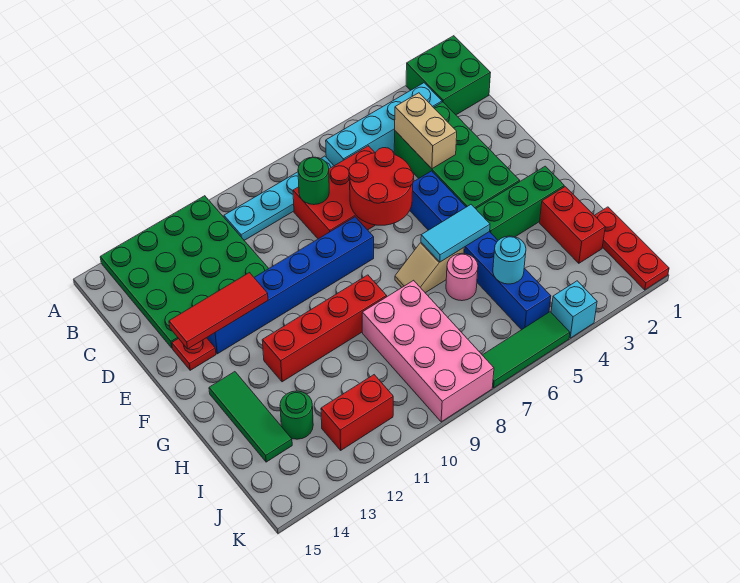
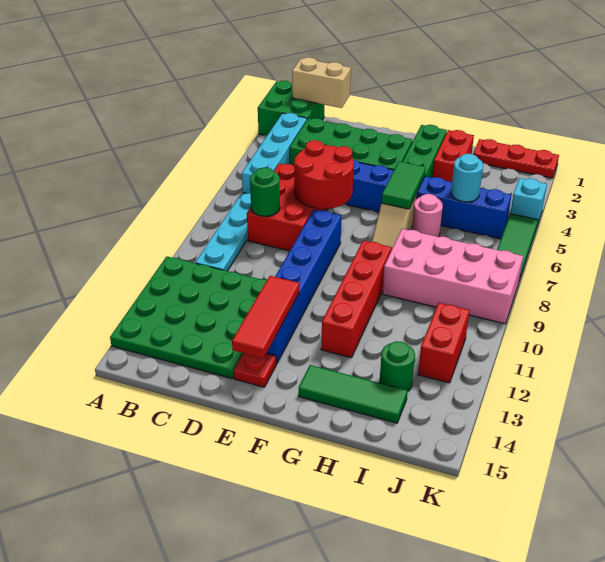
tan brick C4:D4 level 2 -> tan brick B1:C1 level 2
cyan tile G5:G6 level 2 -> green tile G5:G6 level 2
red brick H2:I2 level 1 -> red brick H2:H3 level 1

